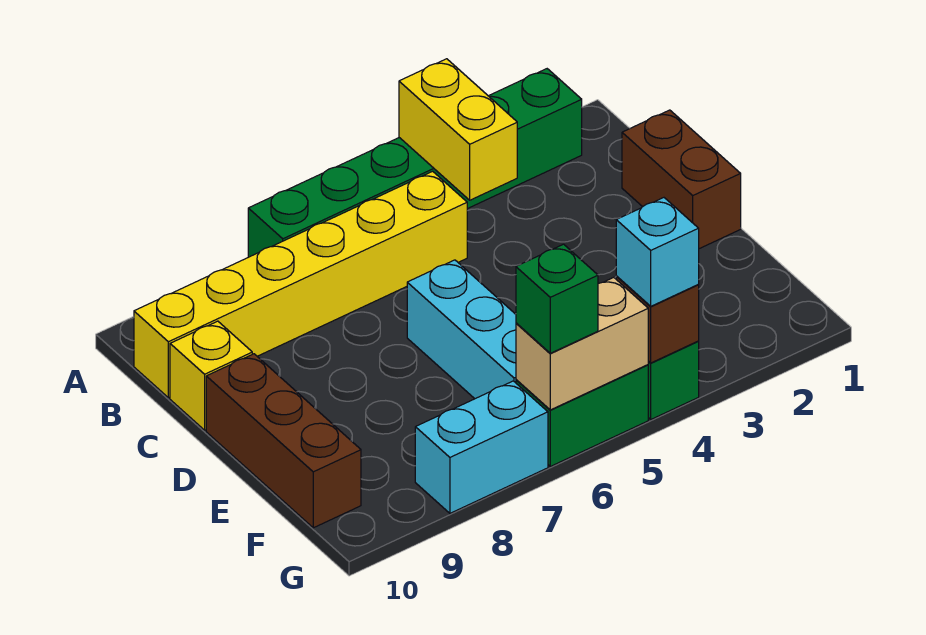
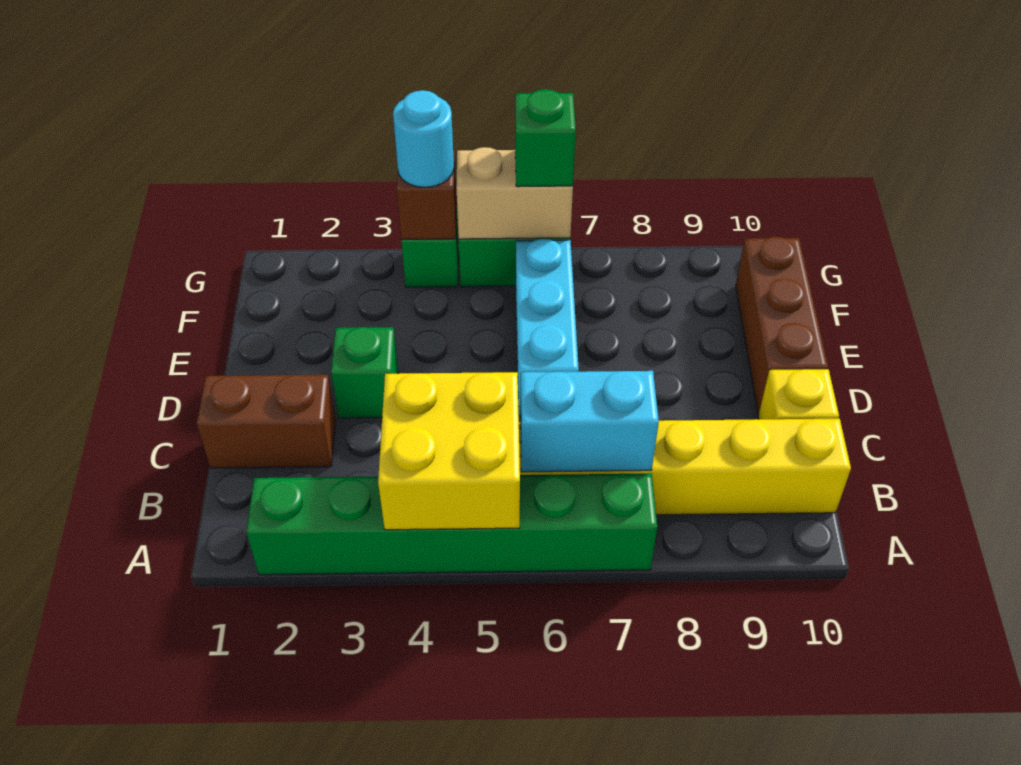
yellow brick A4:B4 level 2 -> yellow brick A4:B5 level 2
brown brick C1:D1 level 1 -> brown brick C1:C2 level 1
none -> green brick D3 level 1
cyan brick G4 level 3 -> cyan round brick G4 level 3
cyan brick G7:G8 level 1 -> cyan brick B6:B7 level 2

